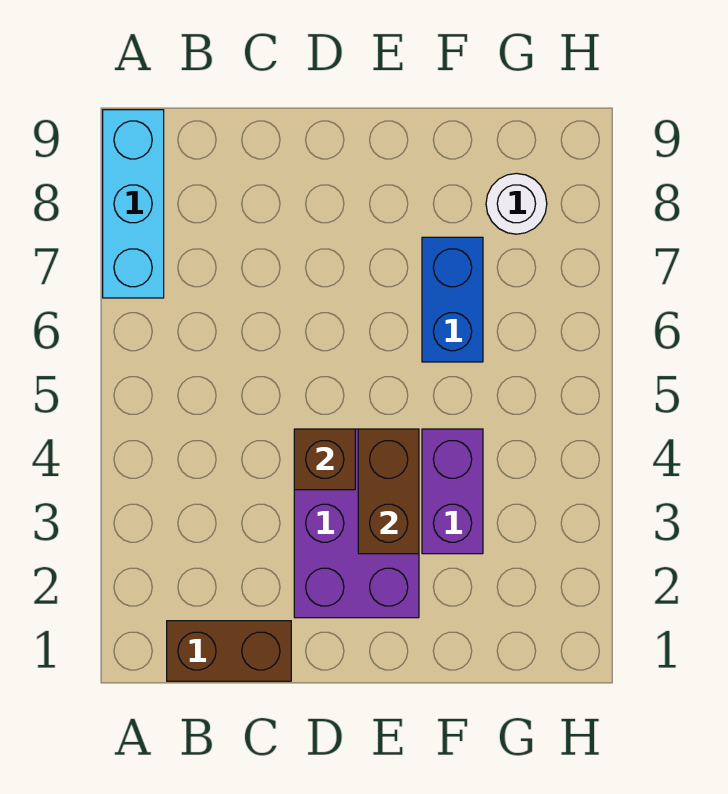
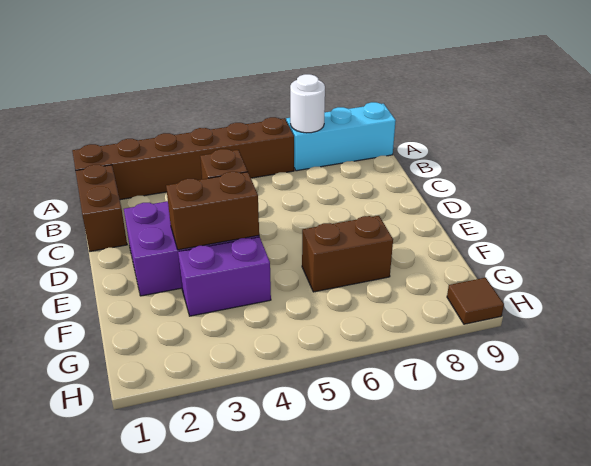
none -> brown brick A1:A6 level 1
blue brick F6:F7 level 1 -> brown brick F6:F7 level 1
white round brick G8 level 1 -> white round brick A7 level 2
none -> brown tile H9 level 1

